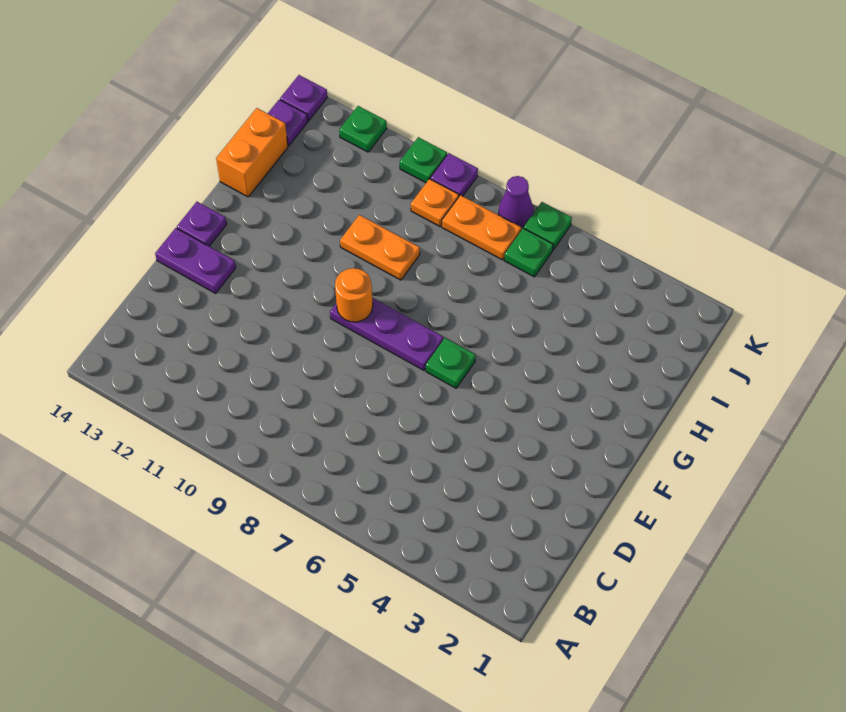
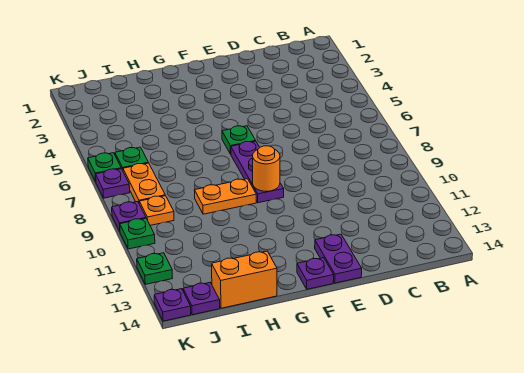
orange plate H9:H10 level 1 -> orange plate G9:H9 level 1
purple cone K7 level 1 -> purple plate K7 level 1

